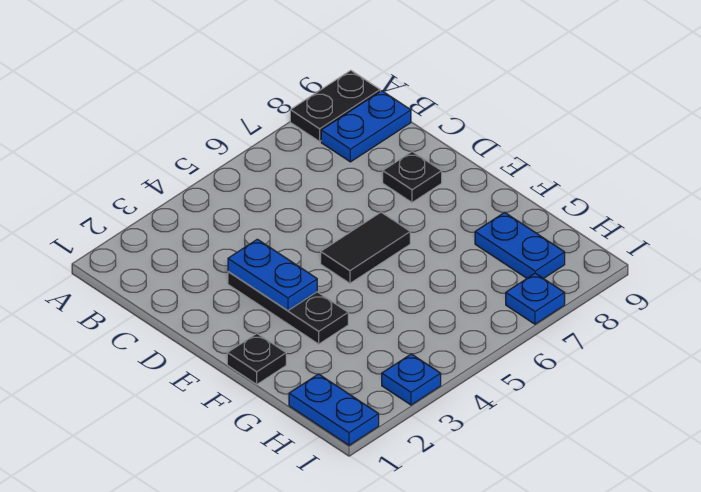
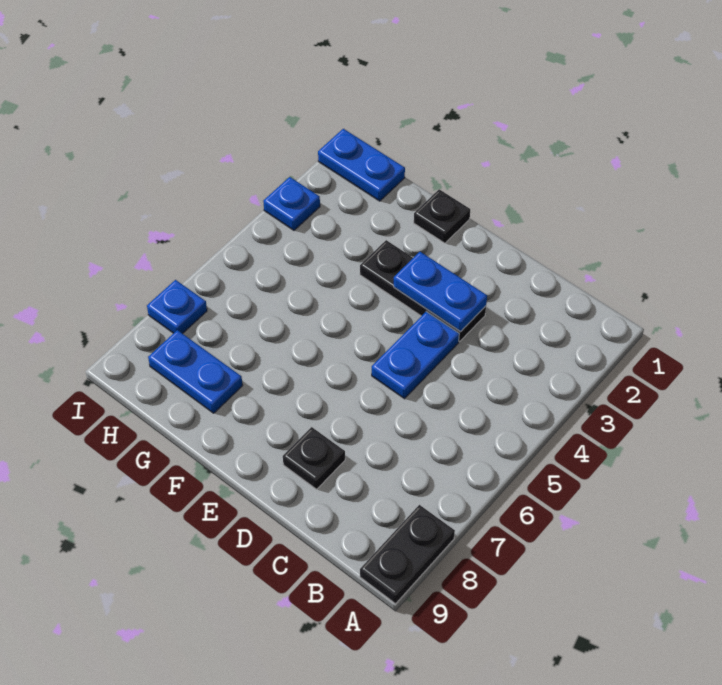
blue plate B8:B9 level 1 -> blue plate D4:D5 level 1
black tile E5:E6 level 1 -> none

